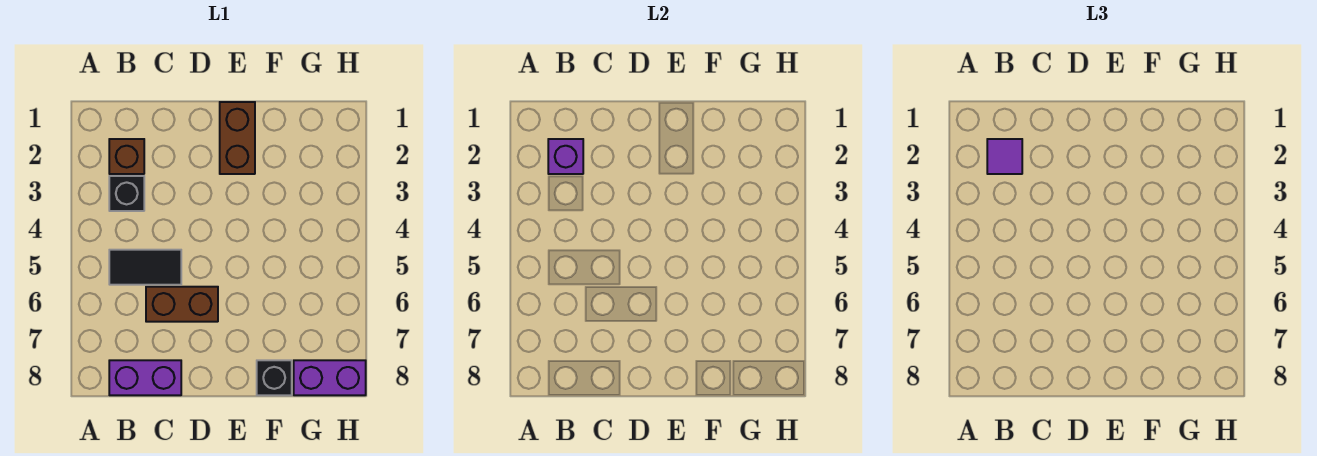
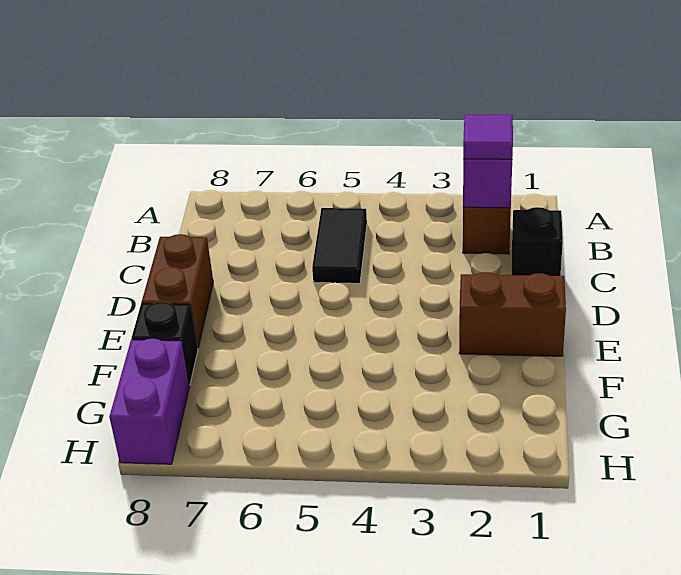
black brick B3 level 1 -> black brick C1 level 1
purple brick B8:C8 level 1 -> none
brown brick C6:D6 level 1 -> brown brick D8:E8 level 1

